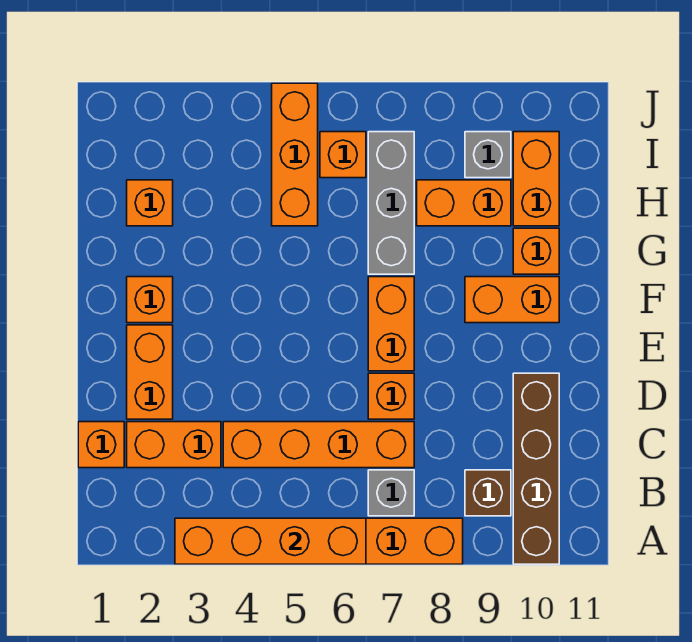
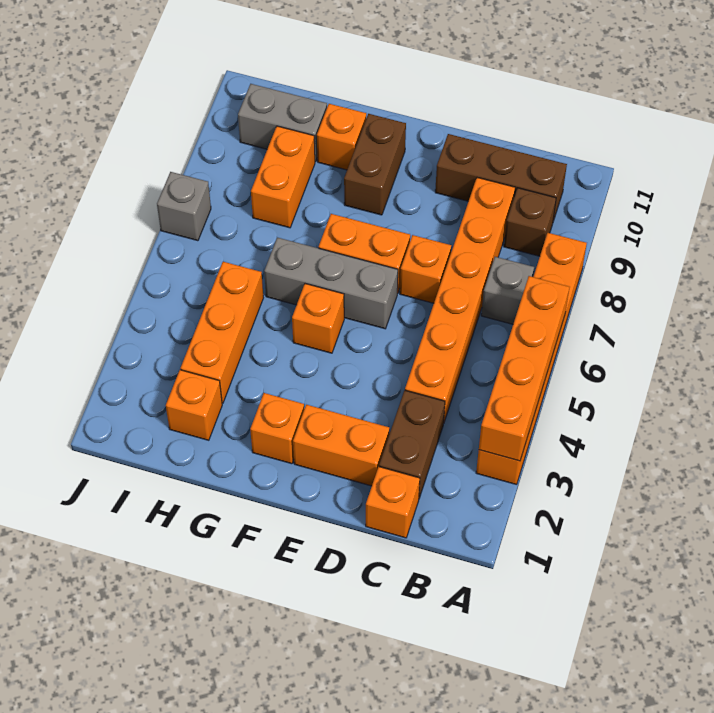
brown brick A10:D10 level 1 -> brown brick B10:D10 level 1
orange brick C2:C3 level 1 -> brown brick C2:C3 level 1
orange brick C4:C7 level 1 -> orange brick C4:C9 level 1
orange brick F9:F10 level 1 -> brown brick F9:F10 level 1
grey brick G7:I7 level 1 -> grey brick E6:G6 level 1
orange brick H5:J5 level 1 -> orange brick H3:H5 level 1
orange brick H10:I10 level 1 -> grey brick H10:I10 level 1
orange brick I6 level 1 -> orange brick F5 level 1
grey brick I9 level 1 -> grey brick J7 level 1

